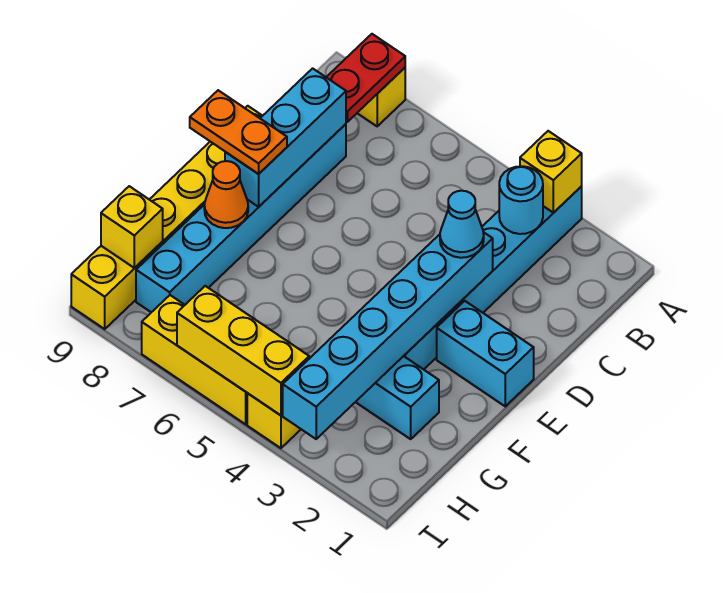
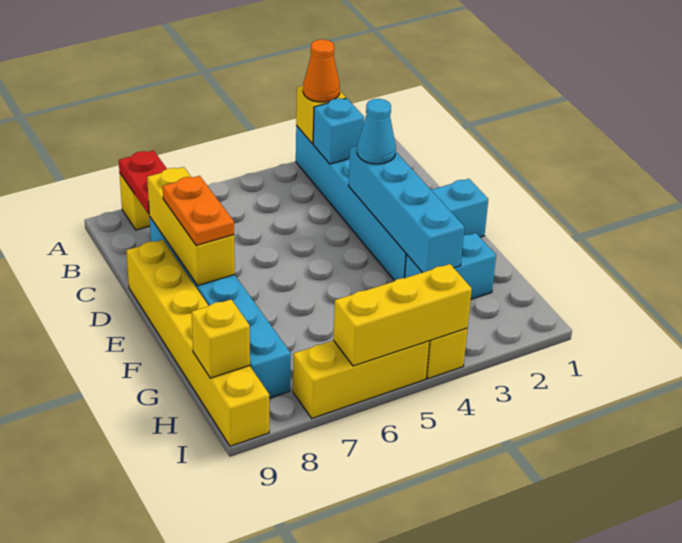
cyan round brick B3 level 2 -> cyan brick B3 level 2
cyan brick C8:E8 level 2 -> yellow brick C8:E8 level 2
cyan brick D3:I3 level 2 -> cyan brick D3:G3 level 2
orange plate E8:E9 level 3 -> orange plate D8:E8 level 3
orange cone F8 level 2 -> orange cone A3 level 3

